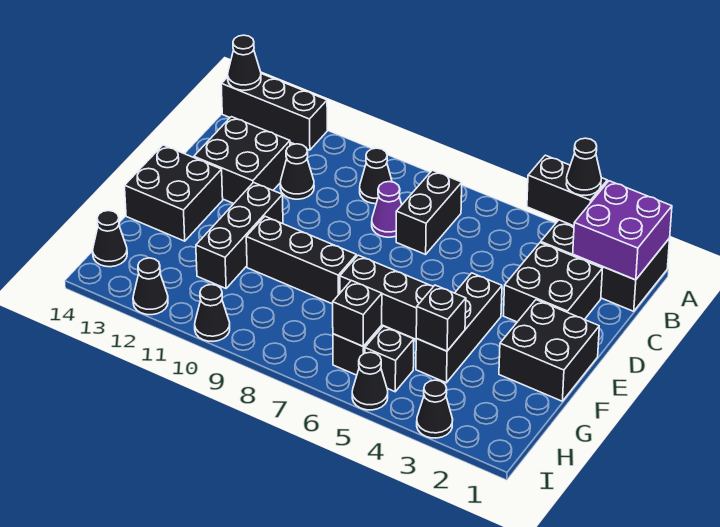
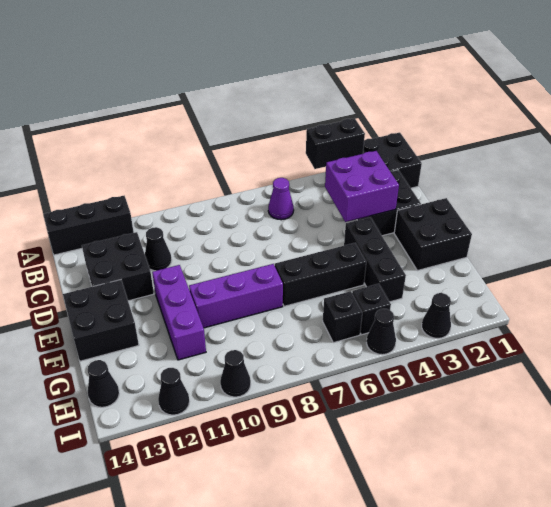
purple brick A1:B2 level 2 -> purple brick C3:D4 level 2
black cone A3 level 3 -> none
black cone A14 level 2 -> none
black brick B7:C7 level 1 -> none
black cone B9 level 1 -> none
purple cone C8 level 1 -> purple cone B6 level 1
black brick E11:G11 level 1 -> purple brick E11:G11 level 1
black brick F8:F10 level 1 -> purple brick F8:F10 level 1
black brick G4 level 2 -> none
black brick H6 level 2 -> none

